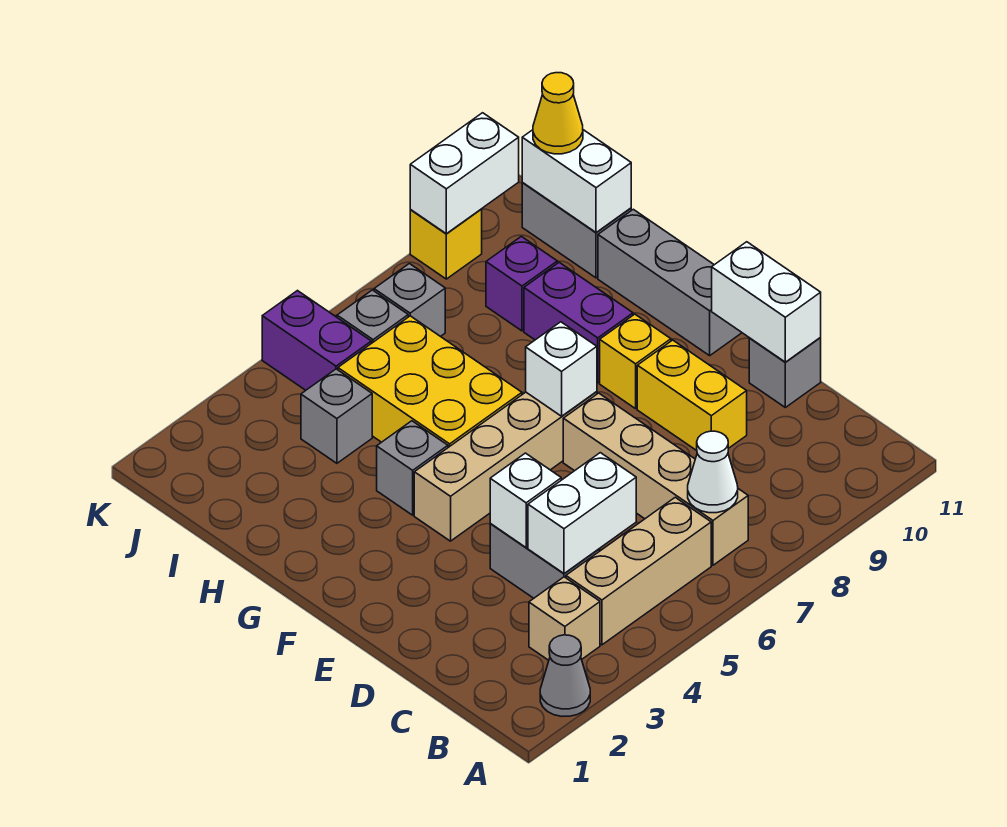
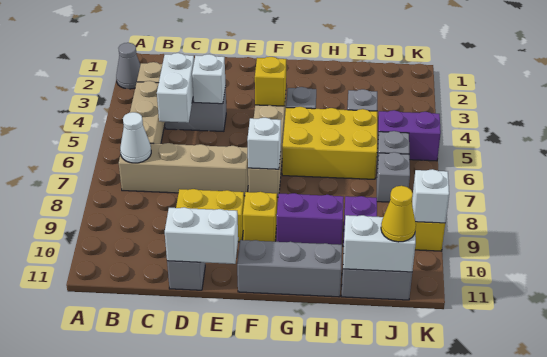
none -> yellow brick F4 level 2
white brick K9:K10 level 2 -> white brick K9 level 2

